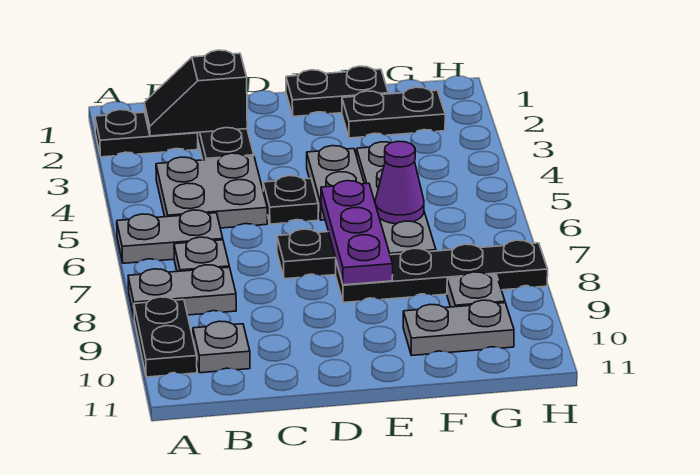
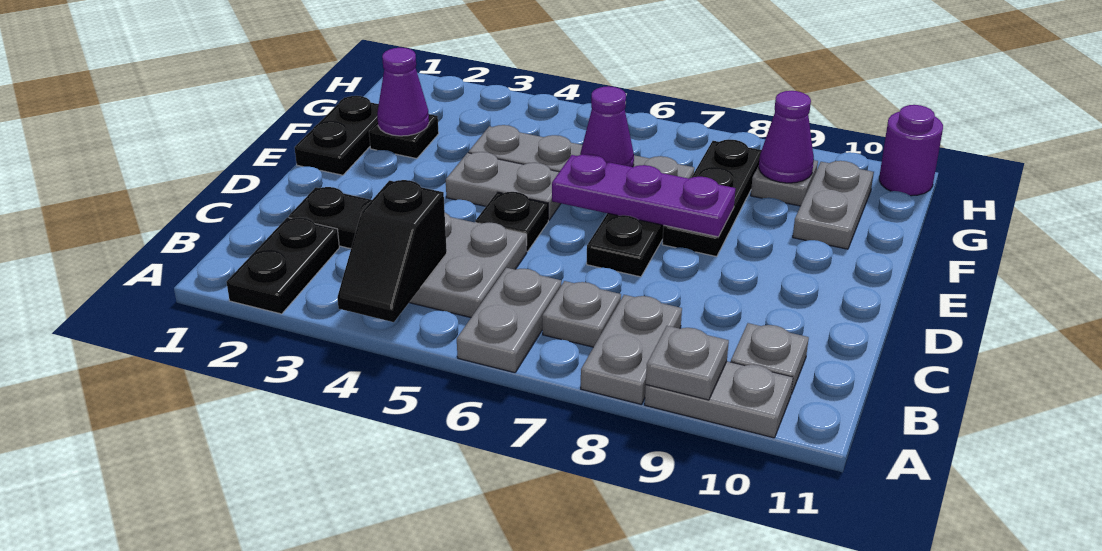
black plate A9:A10 level 1 -> grey plate A9:A10 level 1
none -> grey plate A9 level 2
black slope B2:C2 level 2 top C -> black slope A4:B4 level 2 top B
black plate E8:H8 level 1 -> black plate E8:G8 level 1
black plate F2:G2 level 1 -> black plate F2 level 1
none -> purple cone F2 level 2
none -> purple cone G9 level 2
none -> purple round brick H11 level 1

